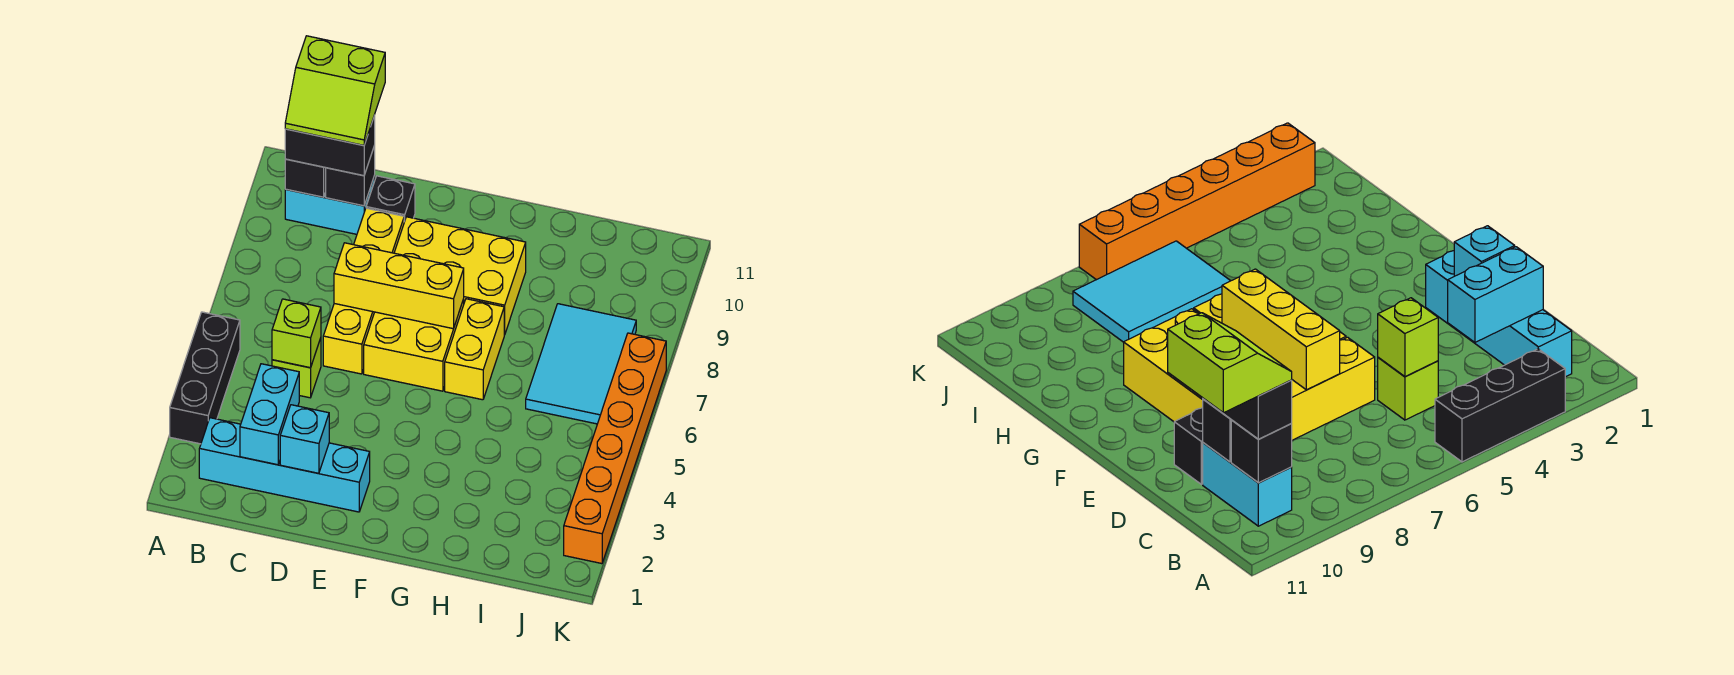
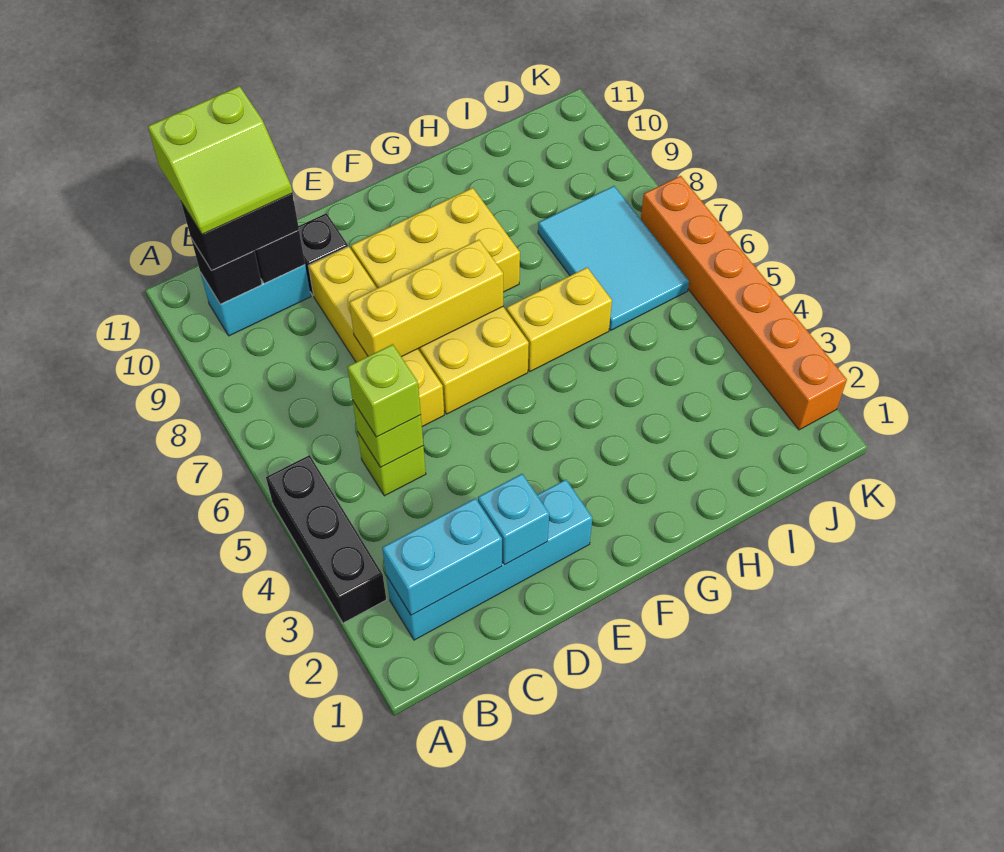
cyan brick C2:C3 level 2 -> cyan brick B2:C2 level 2
none -> lime brick C5 level 3
yellow brick G6:G7 level 1 -> yellow brick G6:H6 level 1

